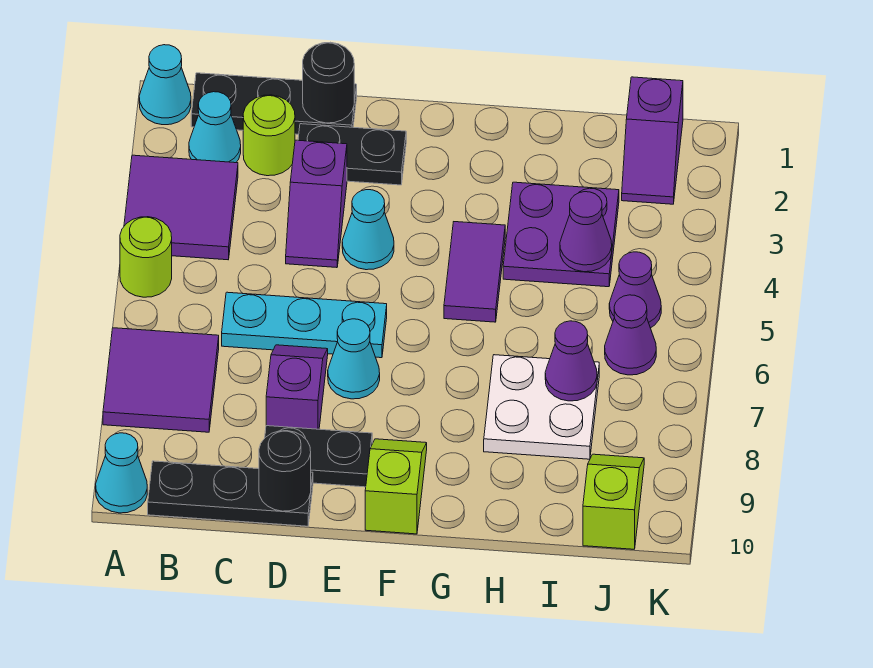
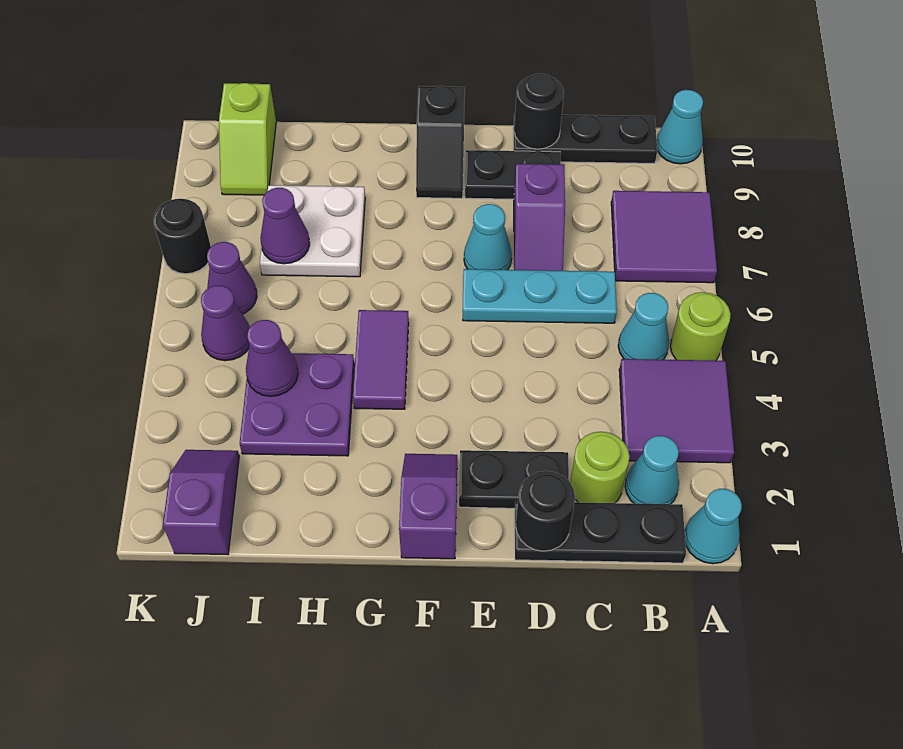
purple slope D3:D4 level 1 top 3 -> purple slope F1:F2 level 1 top 1
cyan cone E4 level 1 -> cyan cone B5 level 1
lime slope F9:F10 level 1 top 10 -> black slope F9:F10 level 1 top 10
none -> black round brick K7 level 1

